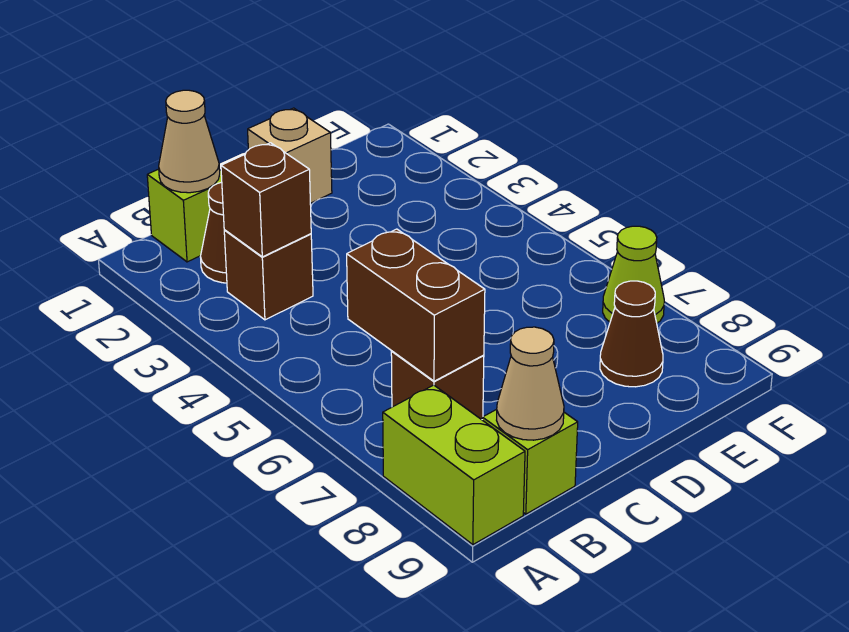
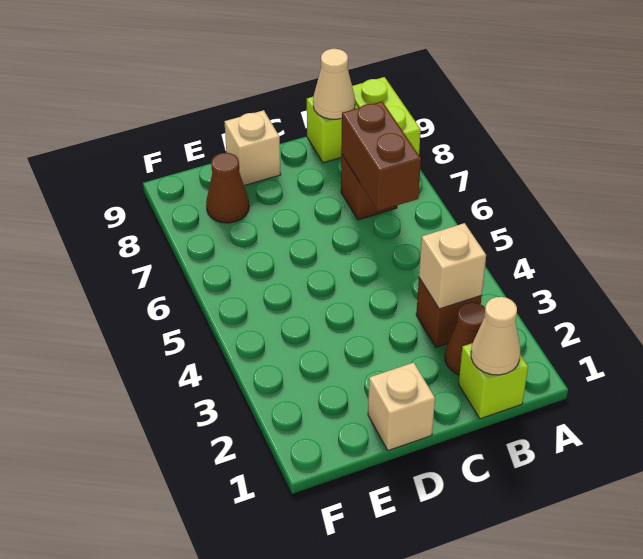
brown brick B3 level 2 -> tan brick B3 level 2
none -> tan brick D9 level 1
lime cone F7 level 1 -> none

